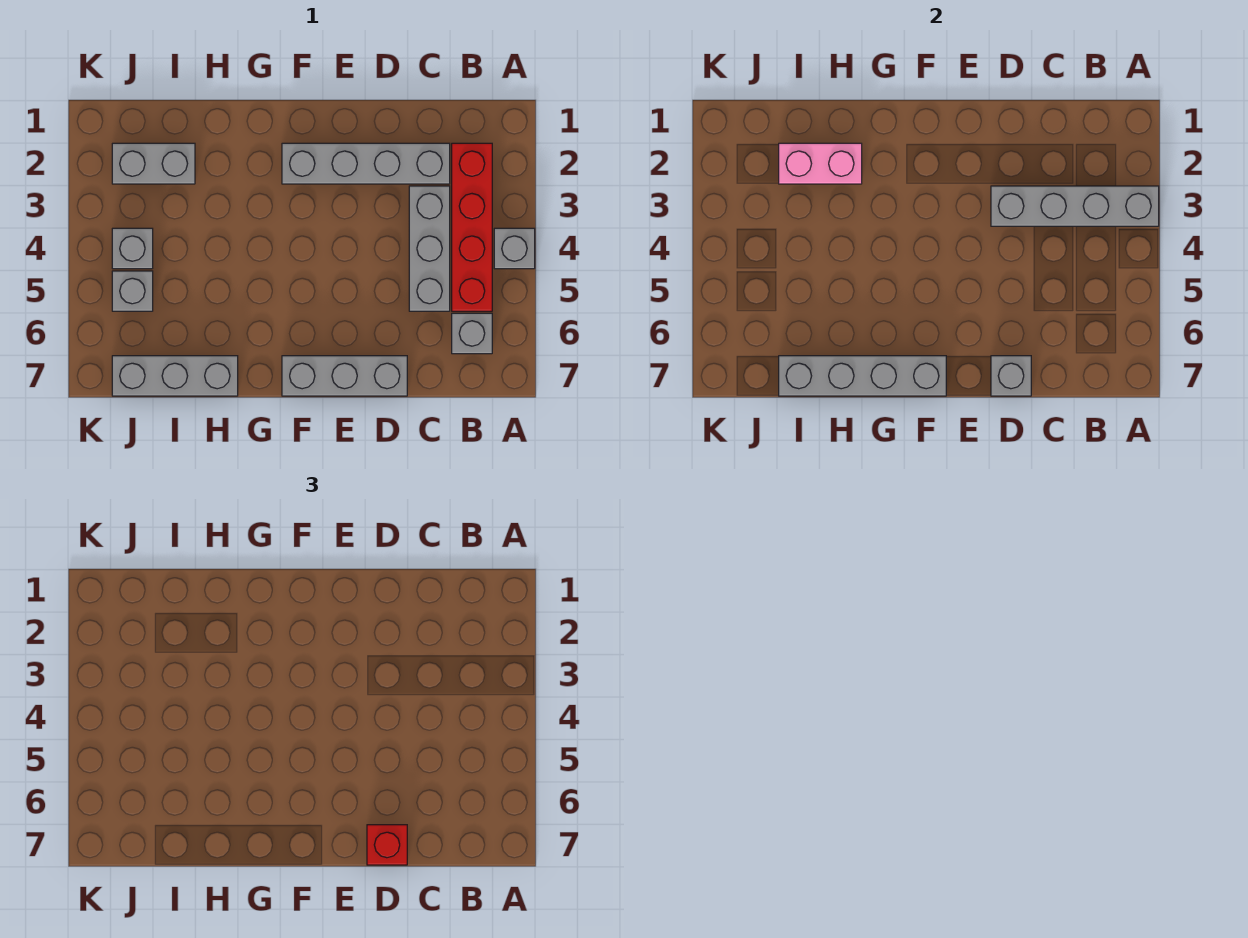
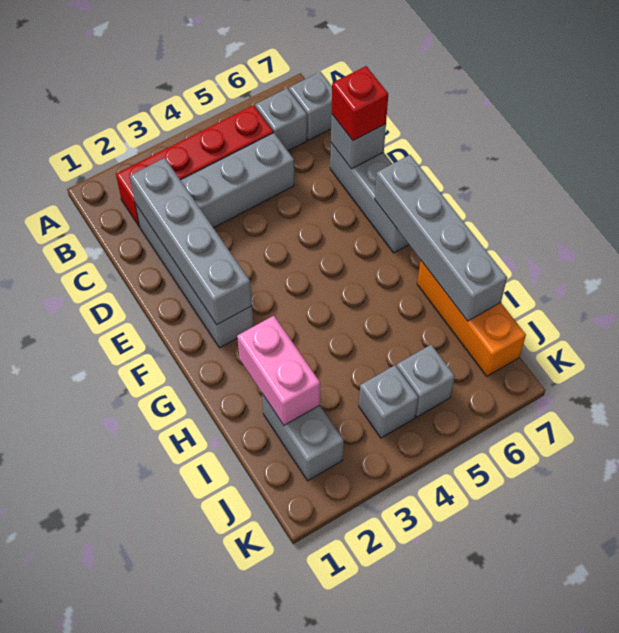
grey brick A3:D3 level 2 -> grey brick C2:F2 level 2
grey brick A4 level 1 -> grey brick B7 level 1
grey brick H7:J7 level 1 -> orange brick H7:J7 level 1

